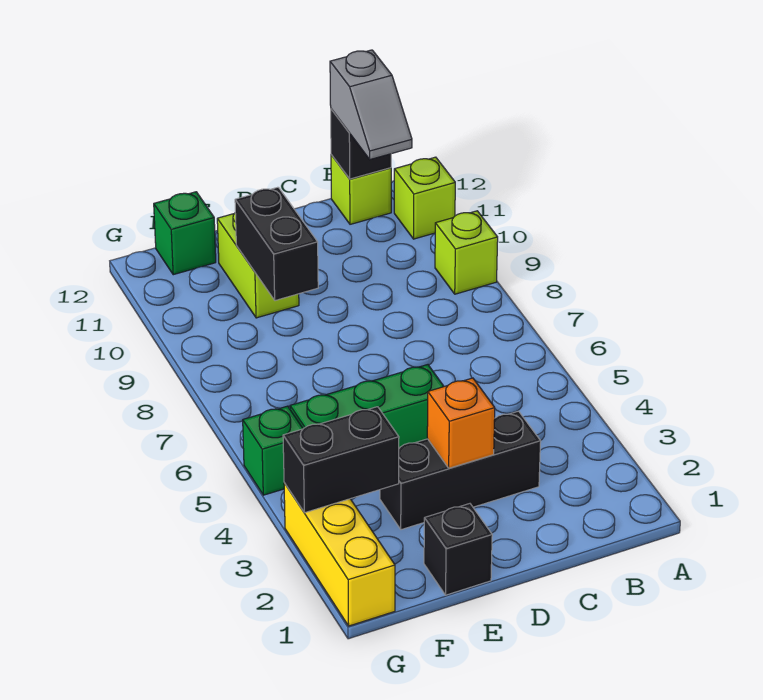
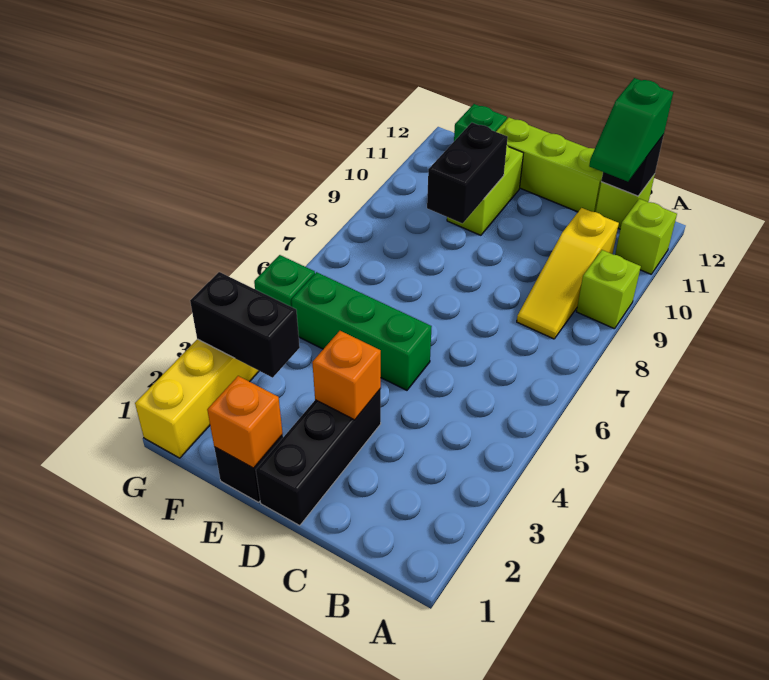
none -> yellow slope B8:B10 level 1 top 10
grey slope B11:B12 level 3 top 12 -> green slope B11:B12 level 3 top 12
black brick C3:E3 level 1 -> black brick D1:D3 level 1
none -> lime brick C12:E12 level 1
none -> orange brick E1 level 2

